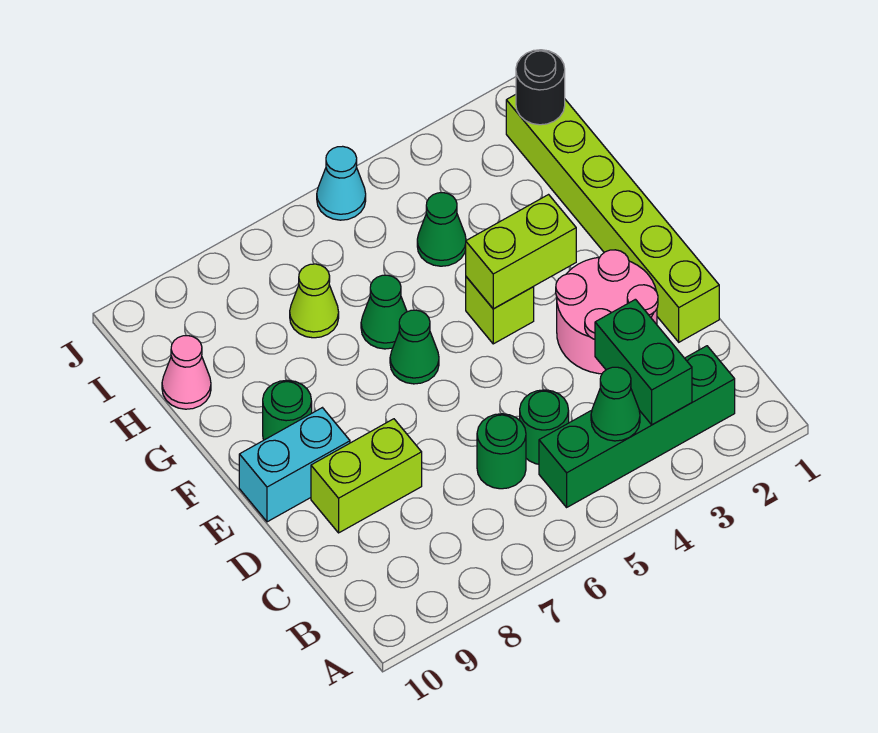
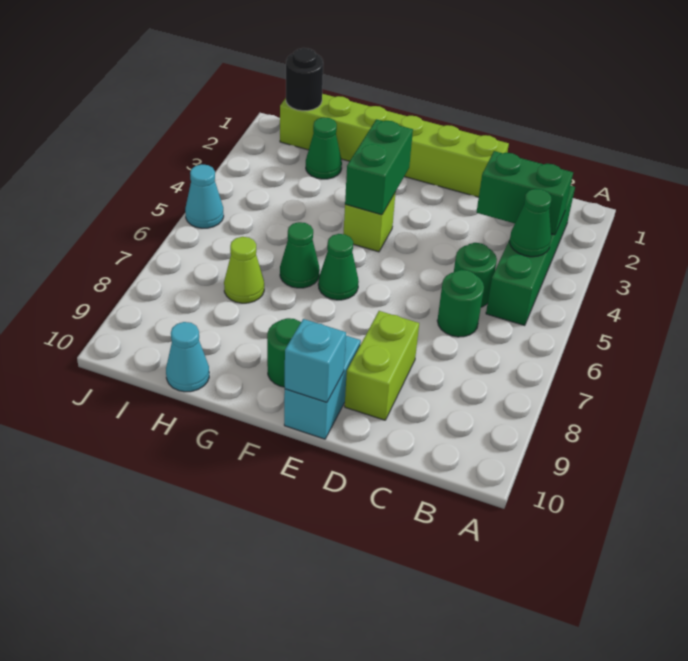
pink round brick D2:E3 level 1 -> none
none -> cyan brick E10 level 2
lime brick F3:F4 level 2 -> green brick F3:F4 level 2
green cone H4 level 1 -> green cone H2 level 1
pink cone H10 level 1 -> cyan cone H10 level 1

